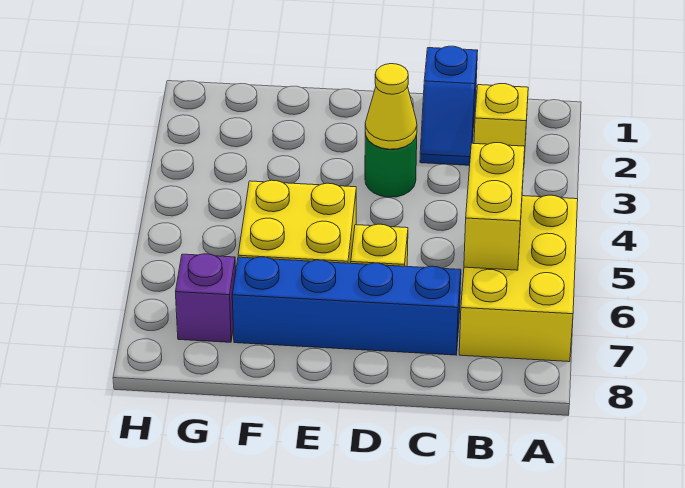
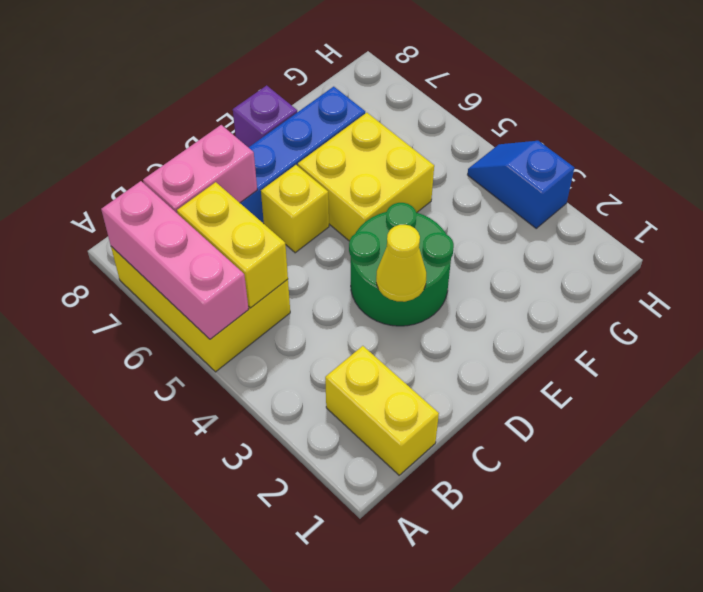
none -> pink brick A5:A7 level 2
yellow brick B2 level 1 -> yellow brick B1:B2 level 1
none -> pink brick B7:C7 level 2
blue slope C1:C2 level 1 top 1 -> blue slope H3:H4 level 1 top 3
green round brick D3 level 1 -> green round brick D3:E4 level 1
purple brick G7 level 1 -> purple brick E8 level 1

